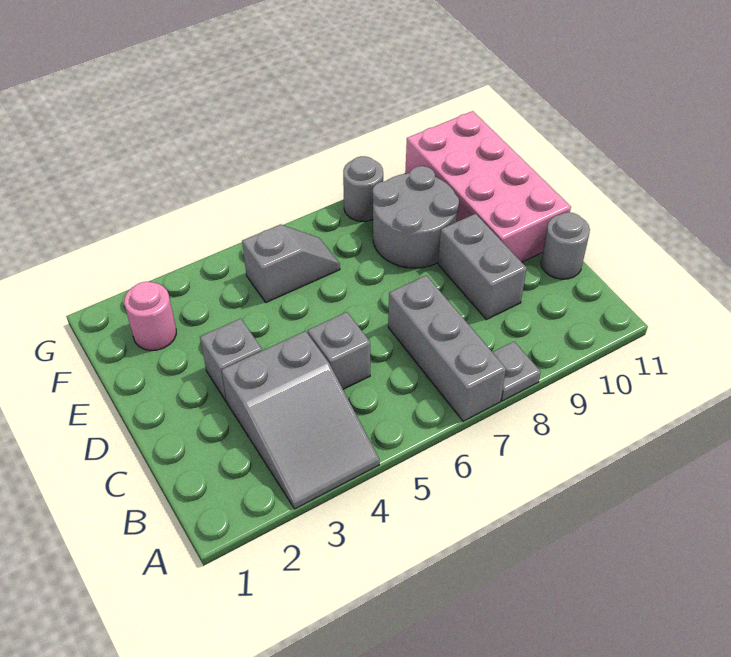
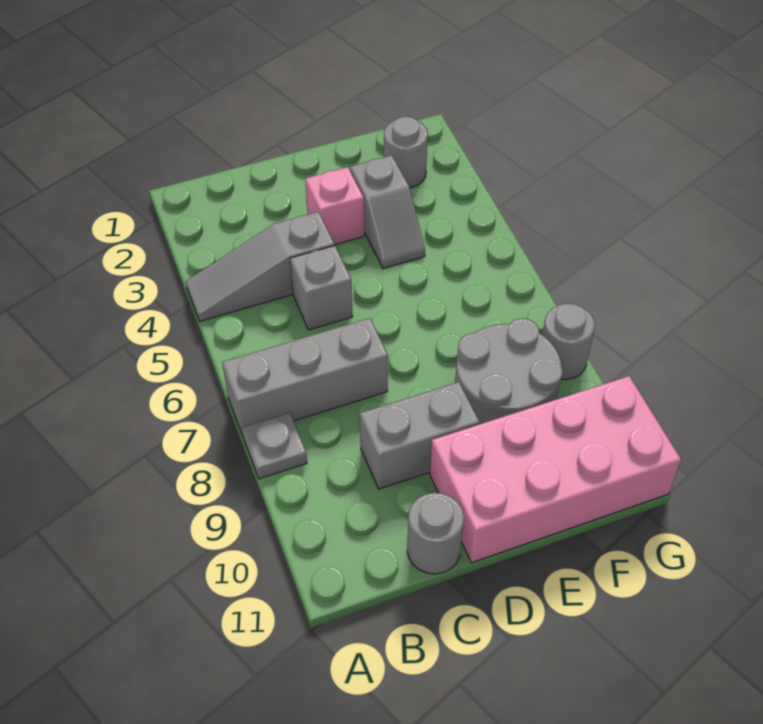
grey slope A3:C4 level 1 top C -> grey slope A4:C4 level 1 top C
grey brick D3 level 1 -> pink brick D3 level 1
pink round brick F2 level 1 -> grey round brick F2 level 1
grey slope F5:F6 level 1 top 5 -> grey slope E3:E4 level 1 top 3

